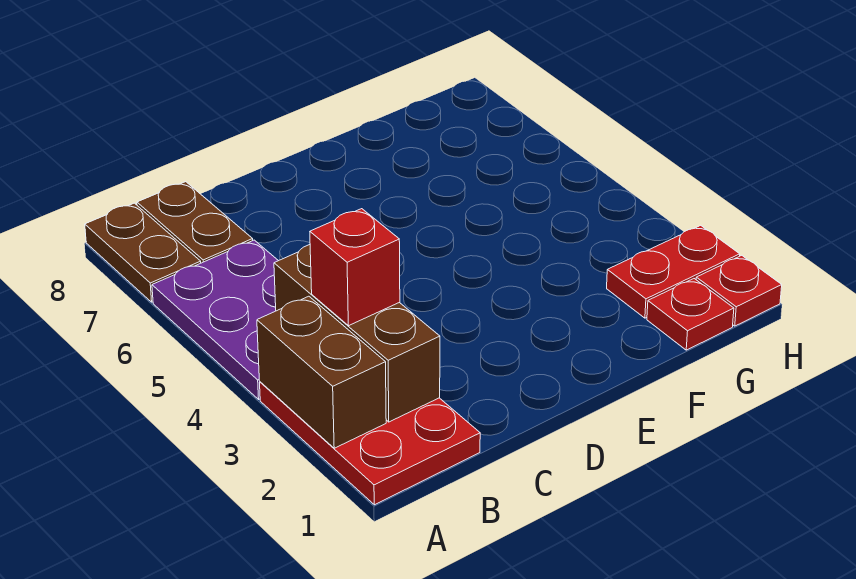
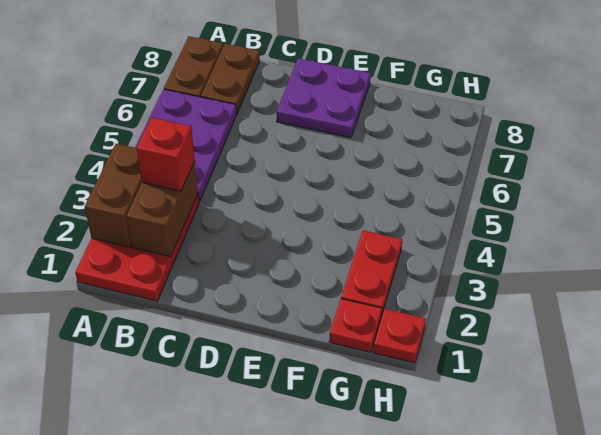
brown brick B2:B4 level 2 -> brown brick B2:B3 level 2
none -> purple plate D7:E8 level 1
red plate G2:H2 level 1 -> red plate G2:G3 level 1

